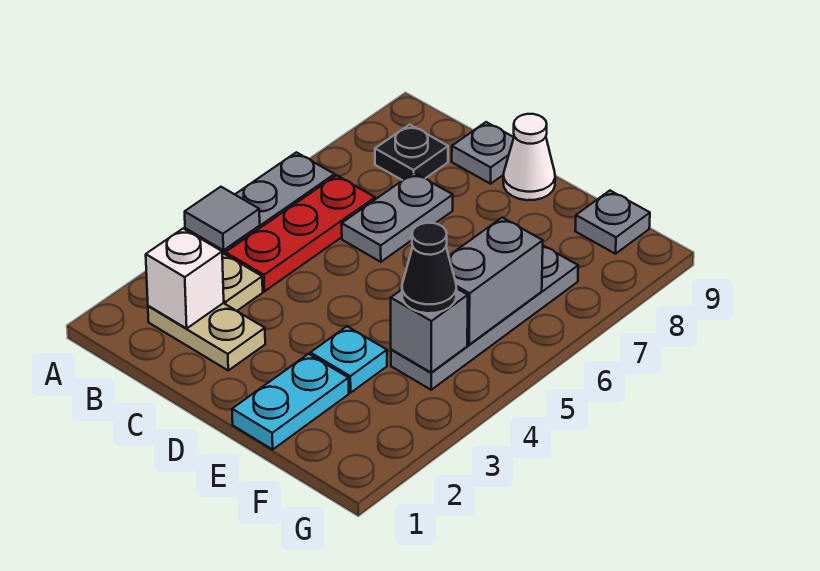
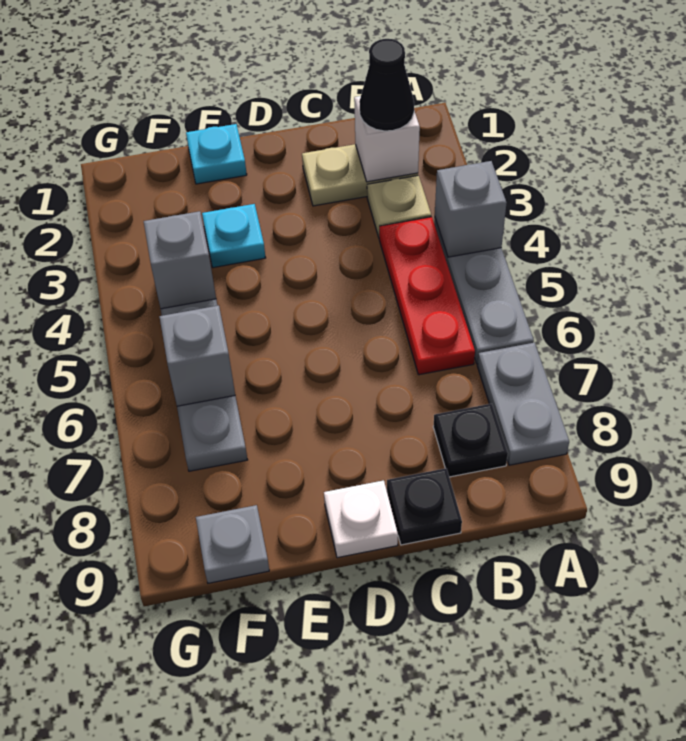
grey tile A4 level 2 -> grey brick A4 level 2
grey plate C6:C7 level 1 -> grey plate A7:A8 level 1
grey plate C9 level 1 -> black plate C9 level 1
white cone D9 level 1 -> white plate D9 level 1
cyan plate E1:E2 level 1 -> cyan plate E1 level 1
black cone F4 level 3 -> black cone B2 level 3
grey brick F5:F6 level 2 -> grey brick F6 level 2

